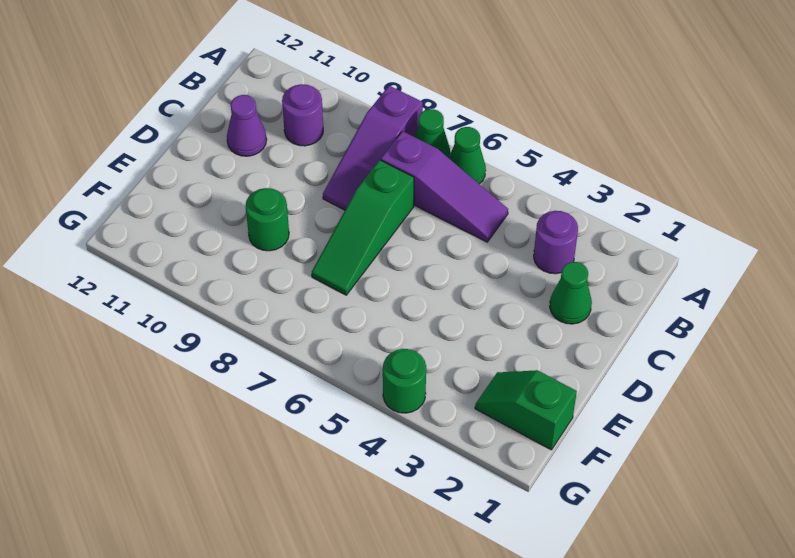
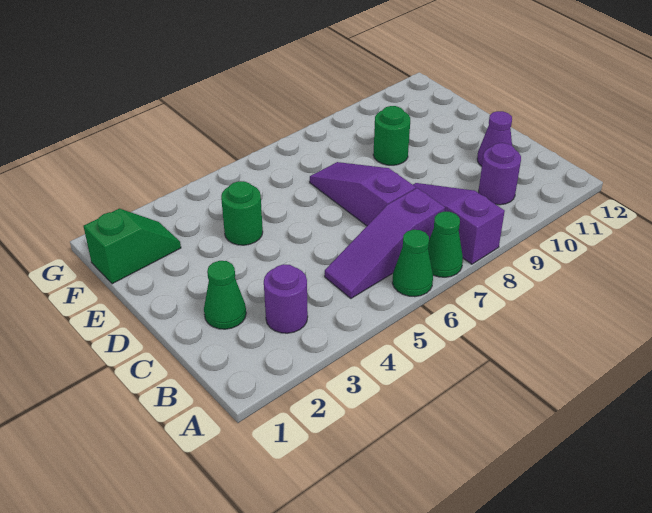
green slope C7:E7 level 1 top C -> purple slope C7:E7 level 1 top C
green round brick G4 level 1 -> green round brick E4 level 1

